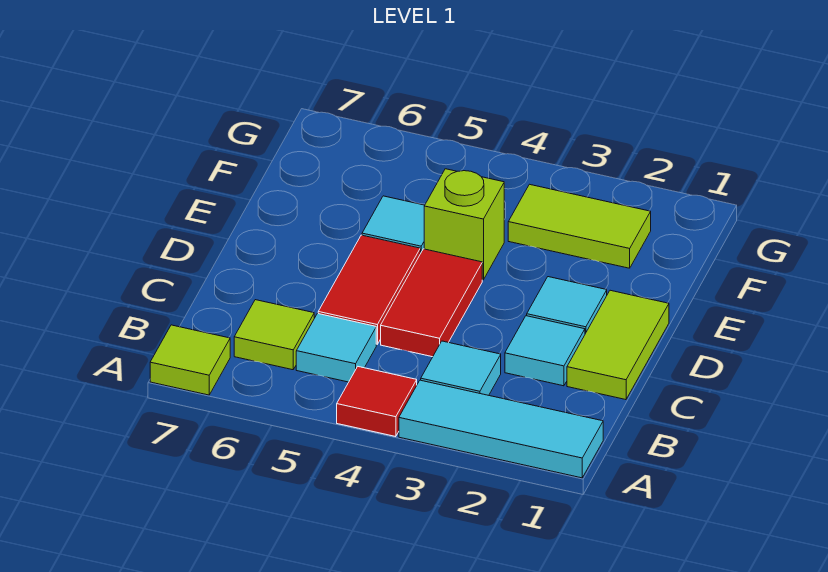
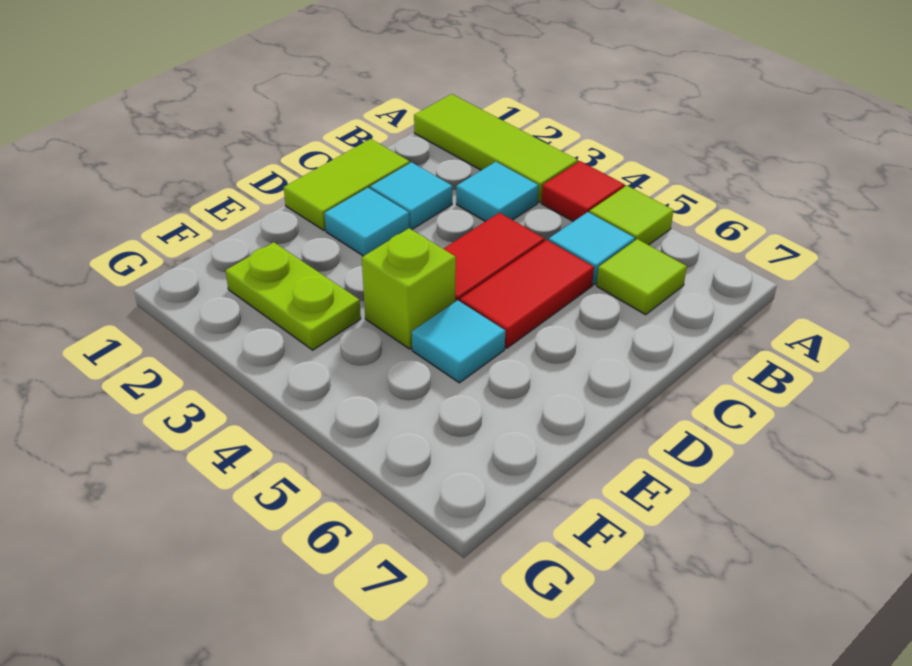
cyan tile A1:A3 level 1 -> lime tile A1:A3 level 1
lime tile A7 level 1 -> lime tile A5 level 1
lime tile F2:F3 level 1 -> lime plate F2:F3 level 1

